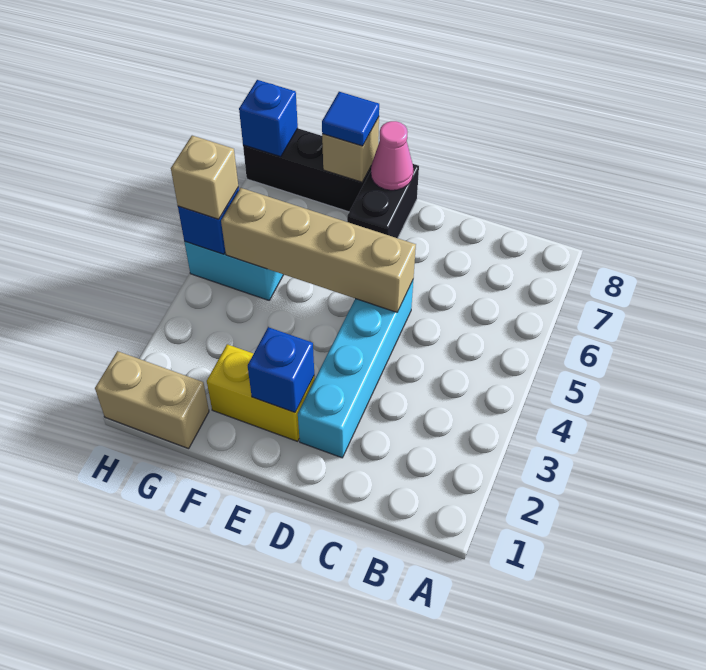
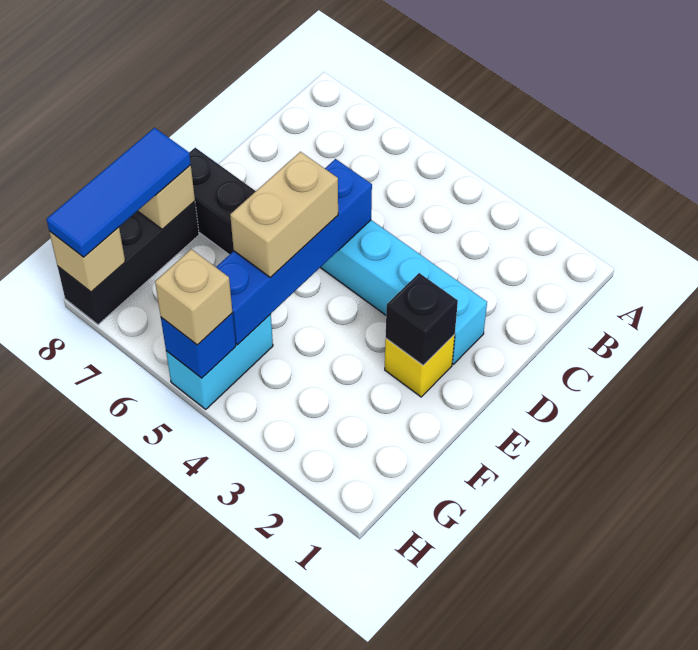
tan brick D5:G5 level 2 -> blue brick D5:G5 level 2
yellow brick E2:F2 level 1 -> yellow brick E2 level 1
blue brick E2 level 2 -> black brick E2 level 2
pink cone E8 level 2 -> none
blue tile F8 level 3 -> blue tile F8:H8 level 3
tan brick G1:H1 level 1 -> tan brick E5:F5 level 3
blue brick H8 level 2 -> tan brick H8 level 2

